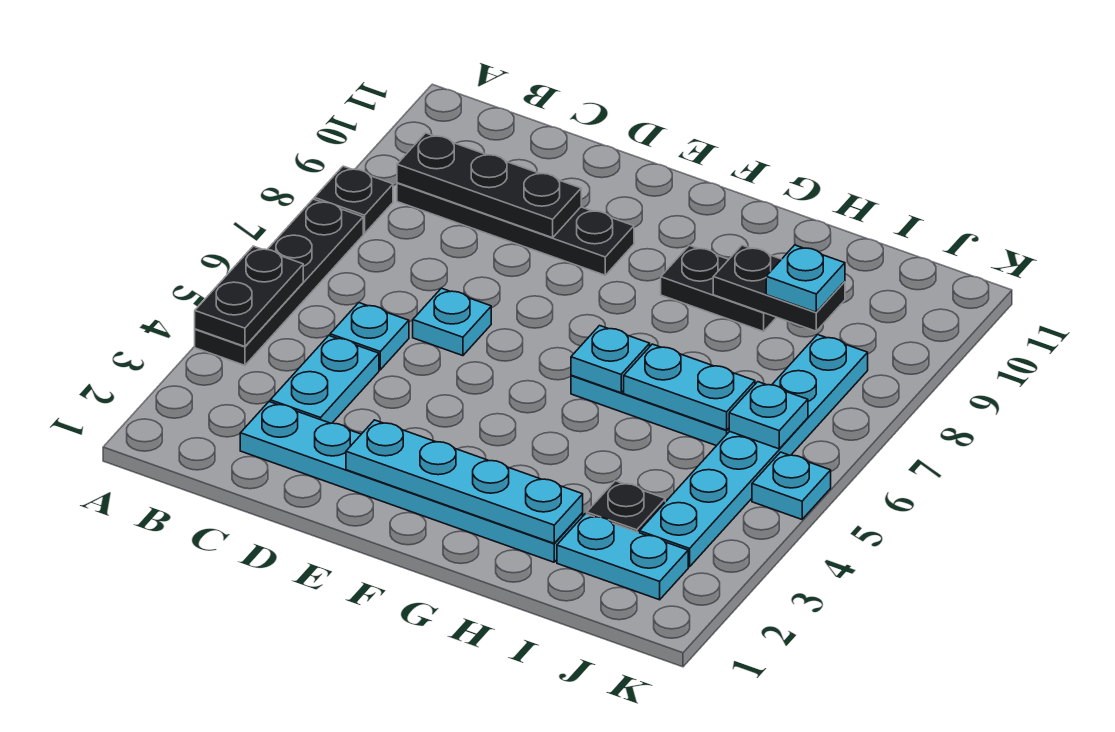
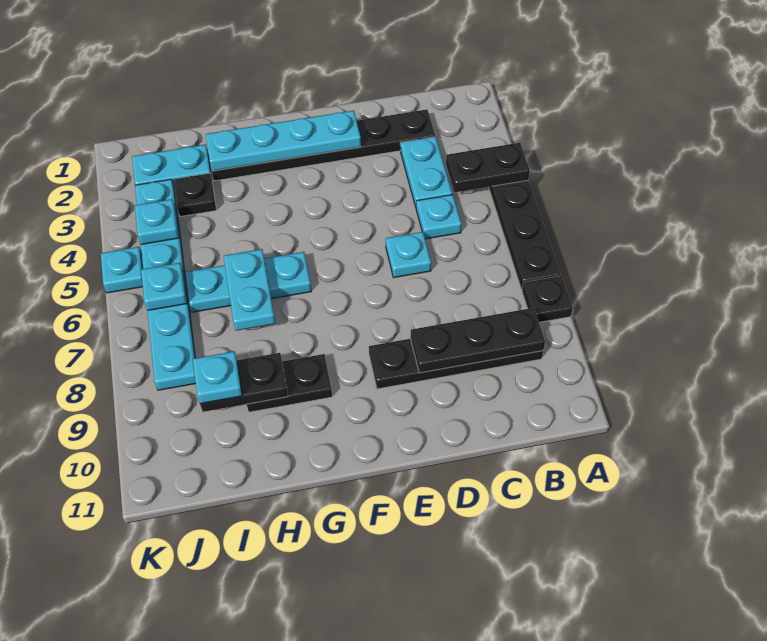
black plate A4:A5 level 2 -> black plate A4:B4 level 2
cyan plate C2:H2 level 1 -> black plate C2:H2 level 1
cyan plate G6 level 2 -> cyan plate J4 level 2
cyan plate H6:I6 level 2 -> cyan plate H6:H7 level 2

